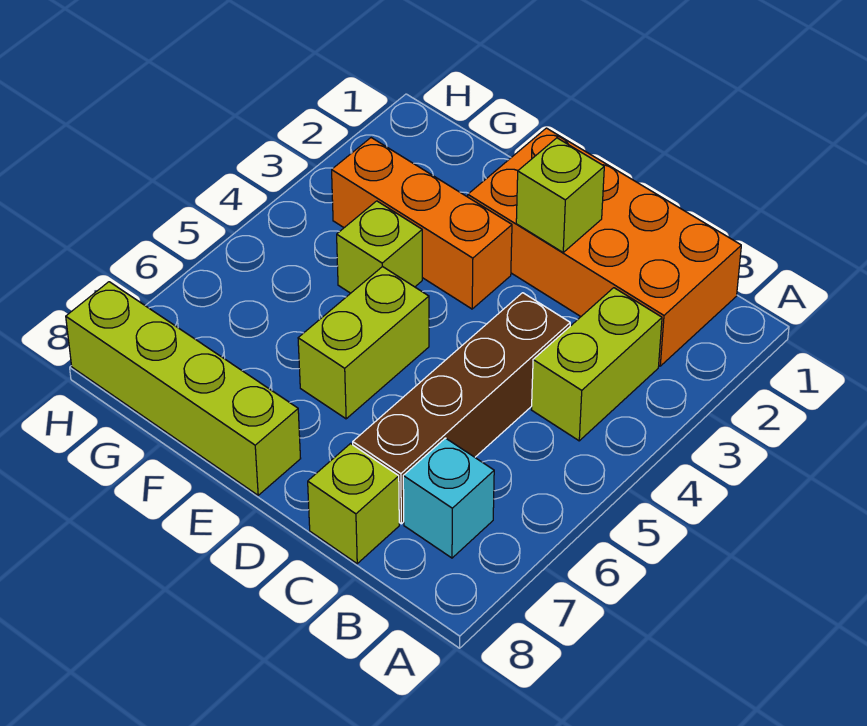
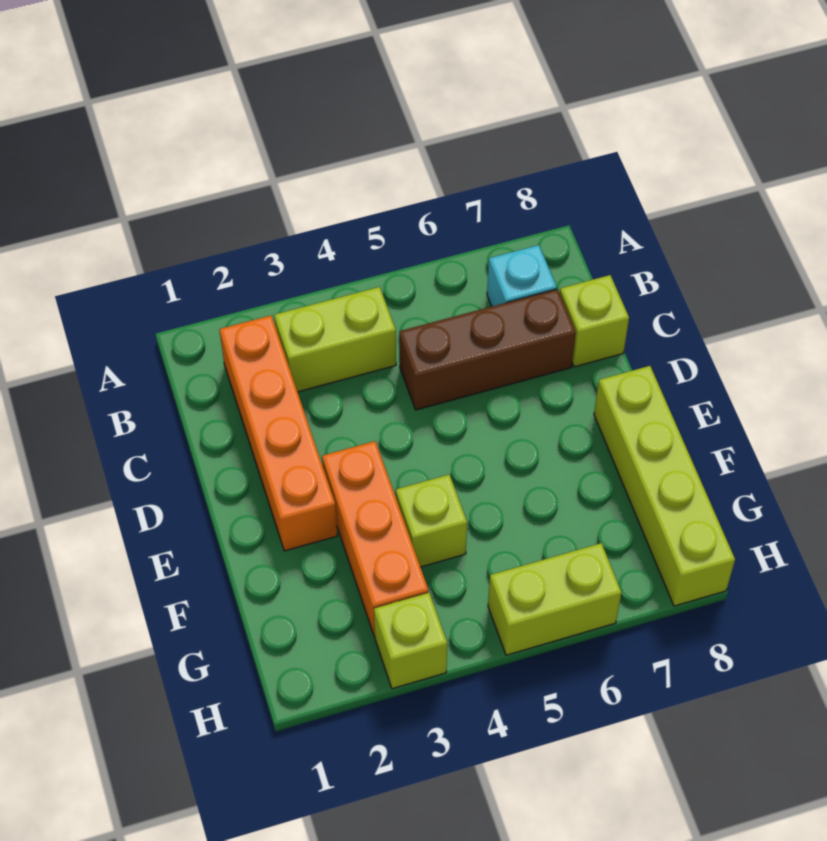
orange brick B1:E2 level 1 -> orange brick B2:E2 level 1
brown brick C4:C7 level 1 -> brown brick C5:C7 level 1
lime brick D2 level 2 -> lime brick H3 level 1
lime brick E5:E6 level 1 -> lime brick H5:H6 level 1

